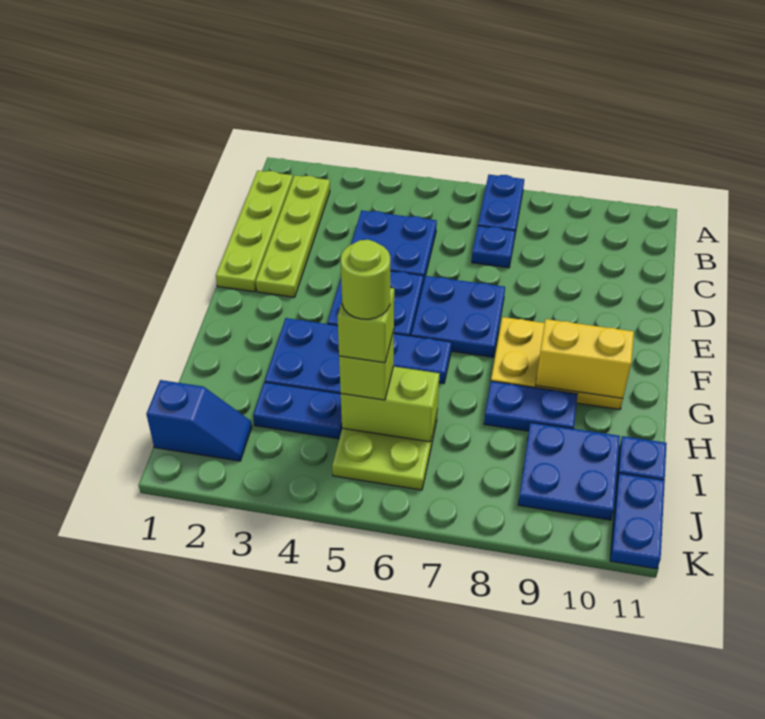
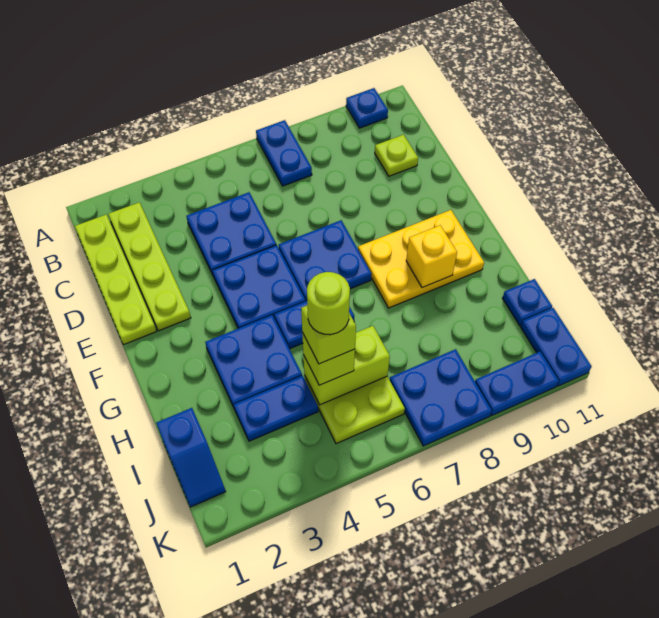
blue plate C7 level 1 -> blue plate A10 level 1
none -> lime plate C10 level 1
yellow brick G9:G10 level 2 -> yellow brick G9 level 2
blue plate H8:H9 level 1 -> blue plate K9:K10 level 1
blue plate I9:J10 level 1 -> blue plate J7:K8 level 1
blue slope J1:J2 level 1 top 1 -> blue slope I1:J1 level 1 top I

